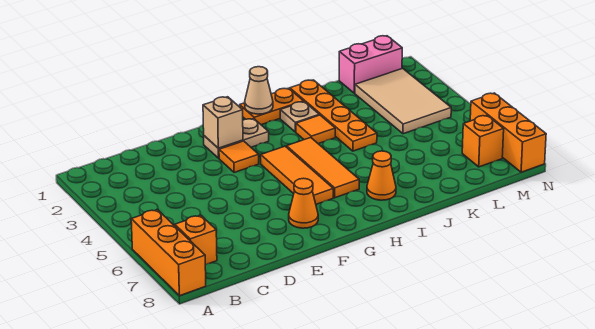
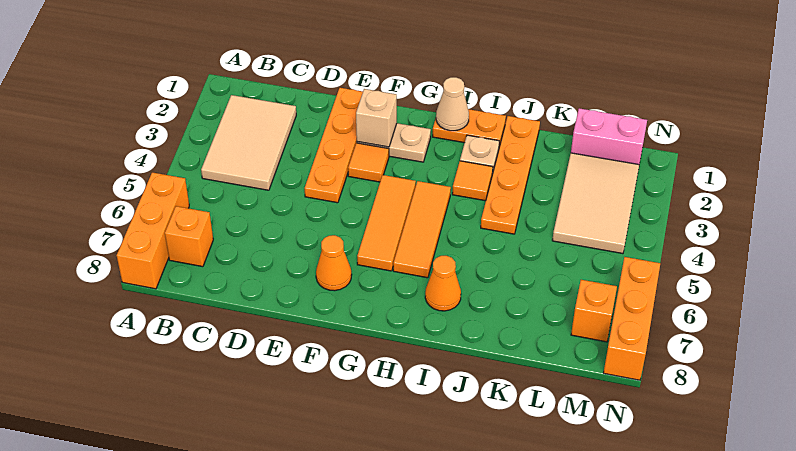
none -> tan tile B2:C4 level 1
none -> orange plate E1:E4 level 1

